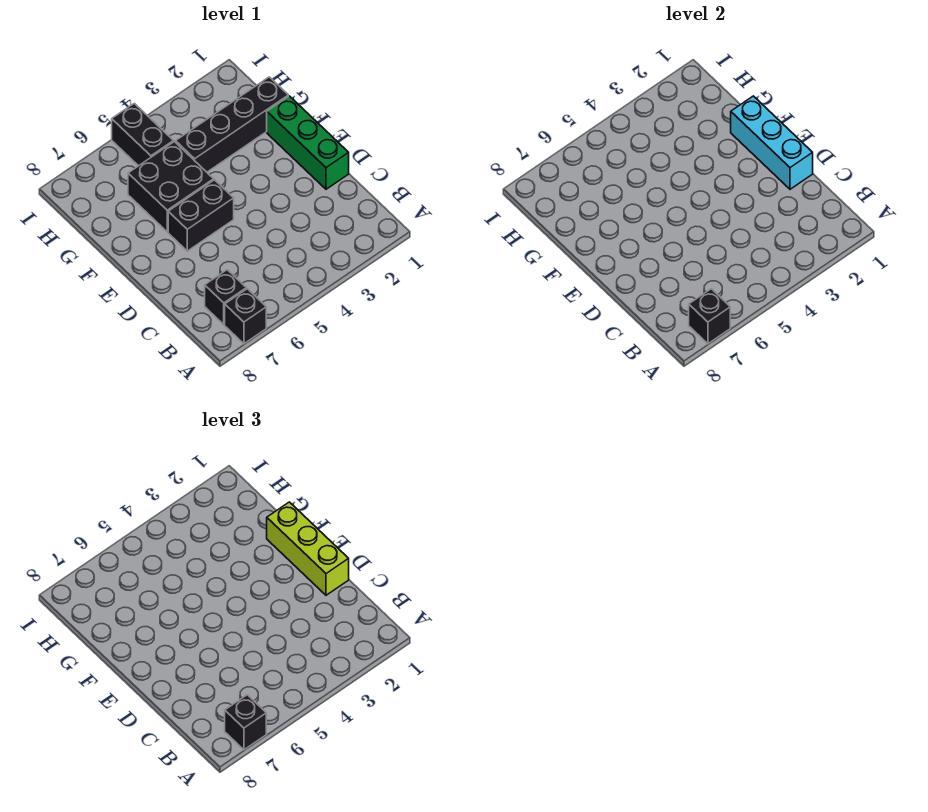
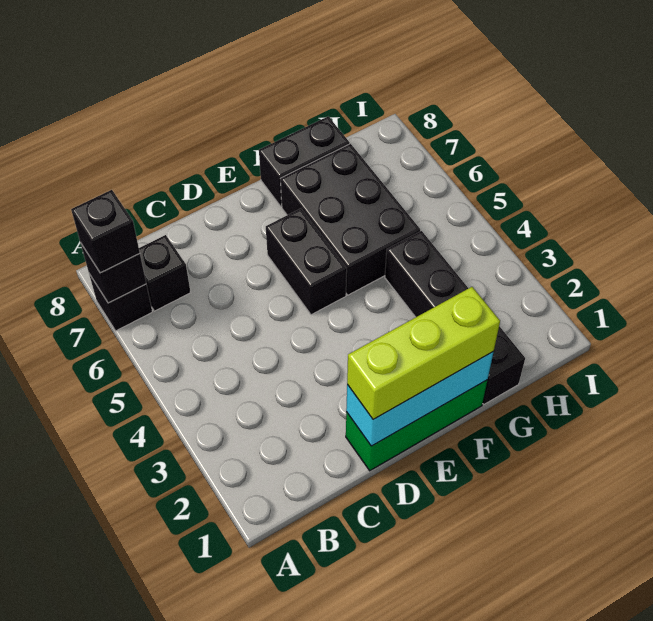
black brick F5:G6 level 1 -> black brick F5:G7 level 1
black brick H5:I5 level 1 -> black brick F8:G8 level 1

